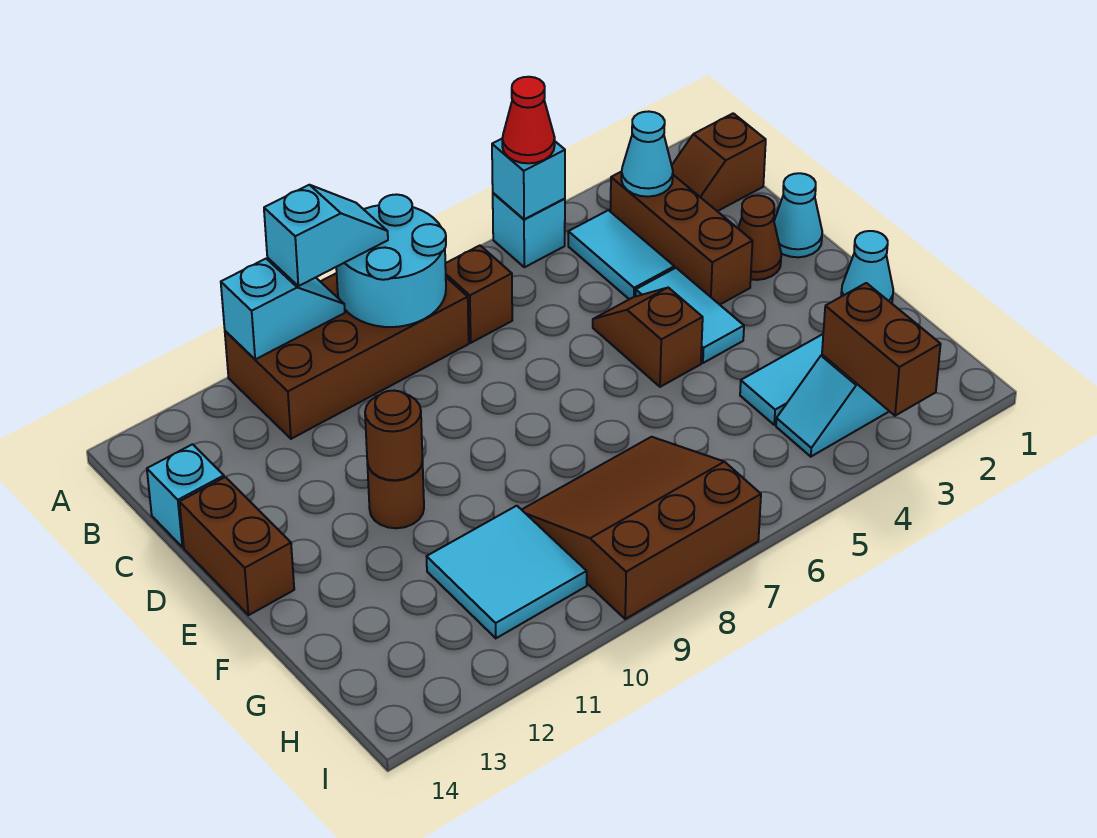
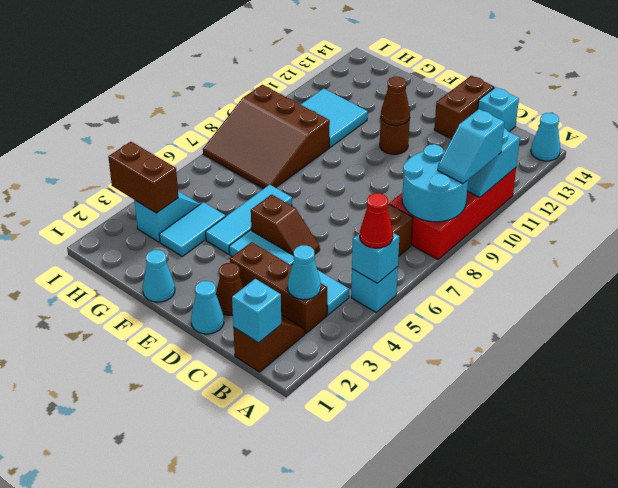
brown brick A8:B11 level 1 -> red brick A8:B11 level 1
none -> cyan cone A14 level 1
none -> cyan brick B1 level 2
brown brick D14:E14 level 1 -> brown brick D13:D14 level 1
brown round brick E11 level 2 -> brown cone E11 level 2
none -> cyan tile F4:F6 level 1
brown slope G7:I9 level 1 top I -> brown slope G7:I9 level 1 top 9

